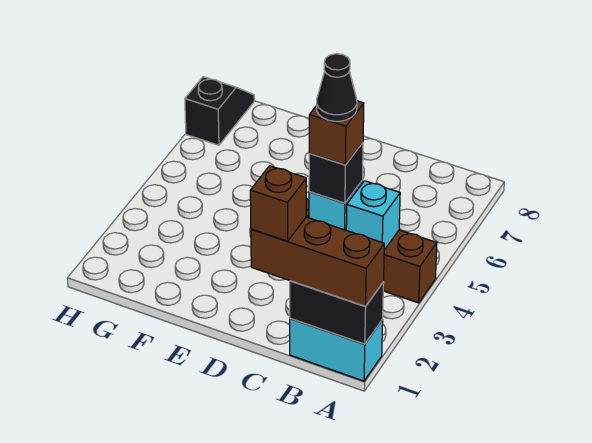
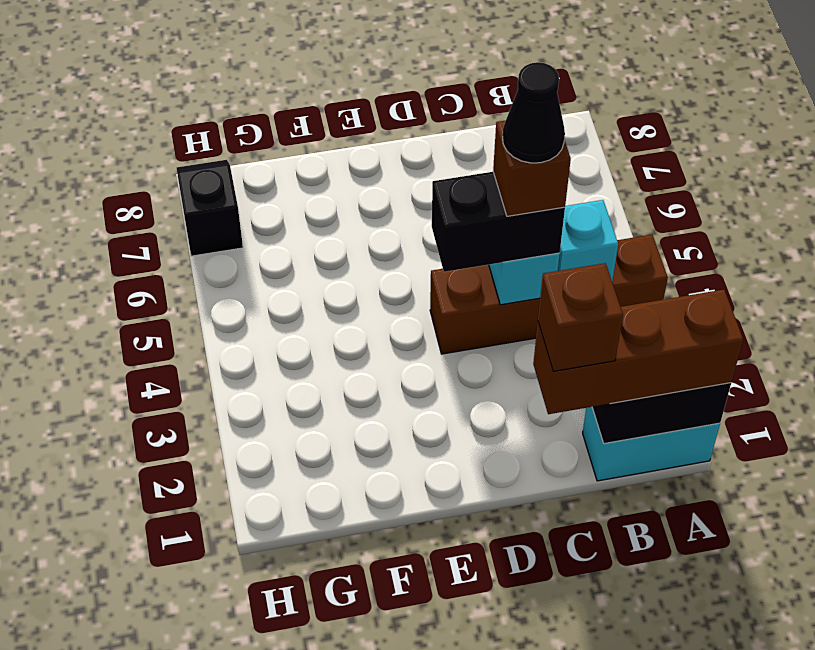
black brick C4 level 3 -> black brick C4:D4 level 3

